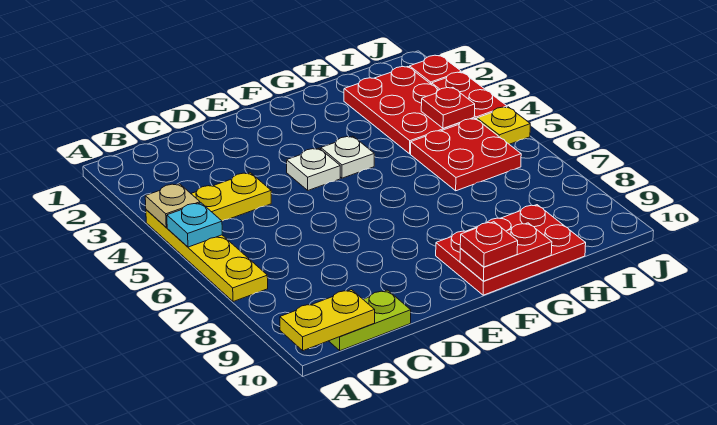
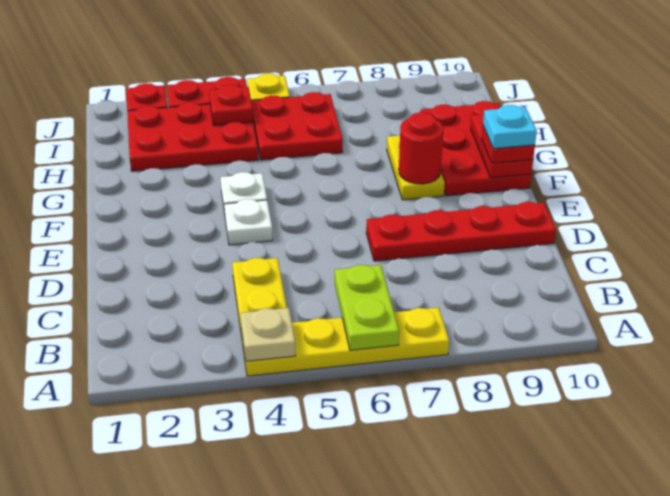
cyan plate A5 level 2 -> cyan plate F10 level 4
yellow plate A10:B10 level 2 -> yellow plate F8:G8 level 1
lime plate B10:C10 level 1 -> lime plate A6:B6 level 2
none -> red plate D7:D10 level 1
none -> red round brick F8 level 2

